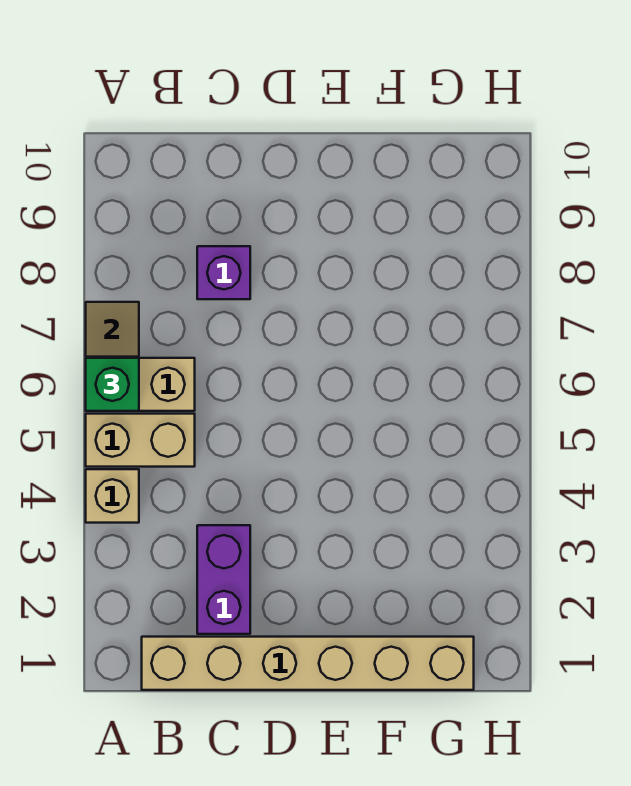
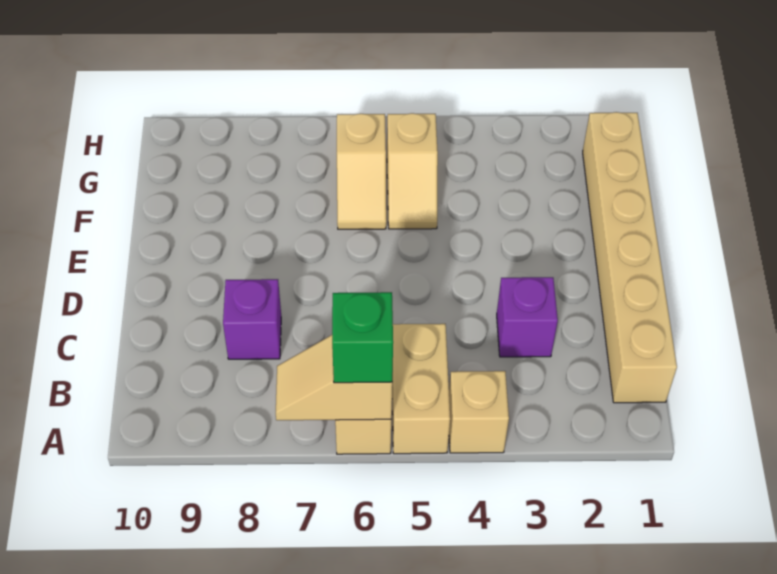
purple brick C2:C3 level 1 -> purple brick C3 level 1
none -> tan slope F5:G5 level 1 top G
none -> tan slope F6:G6 level 1 top G

